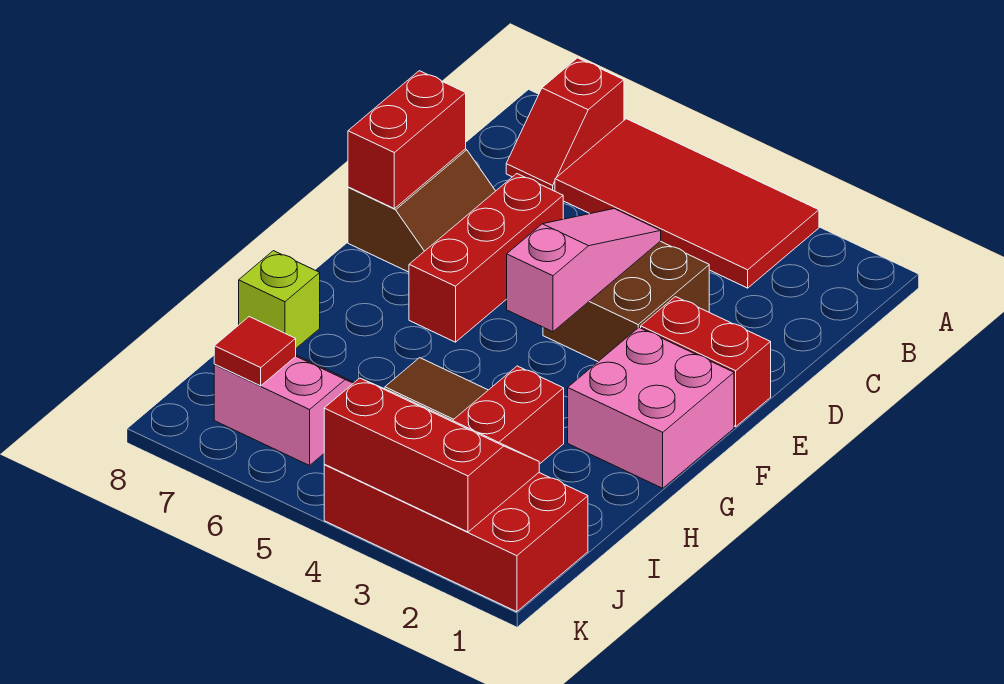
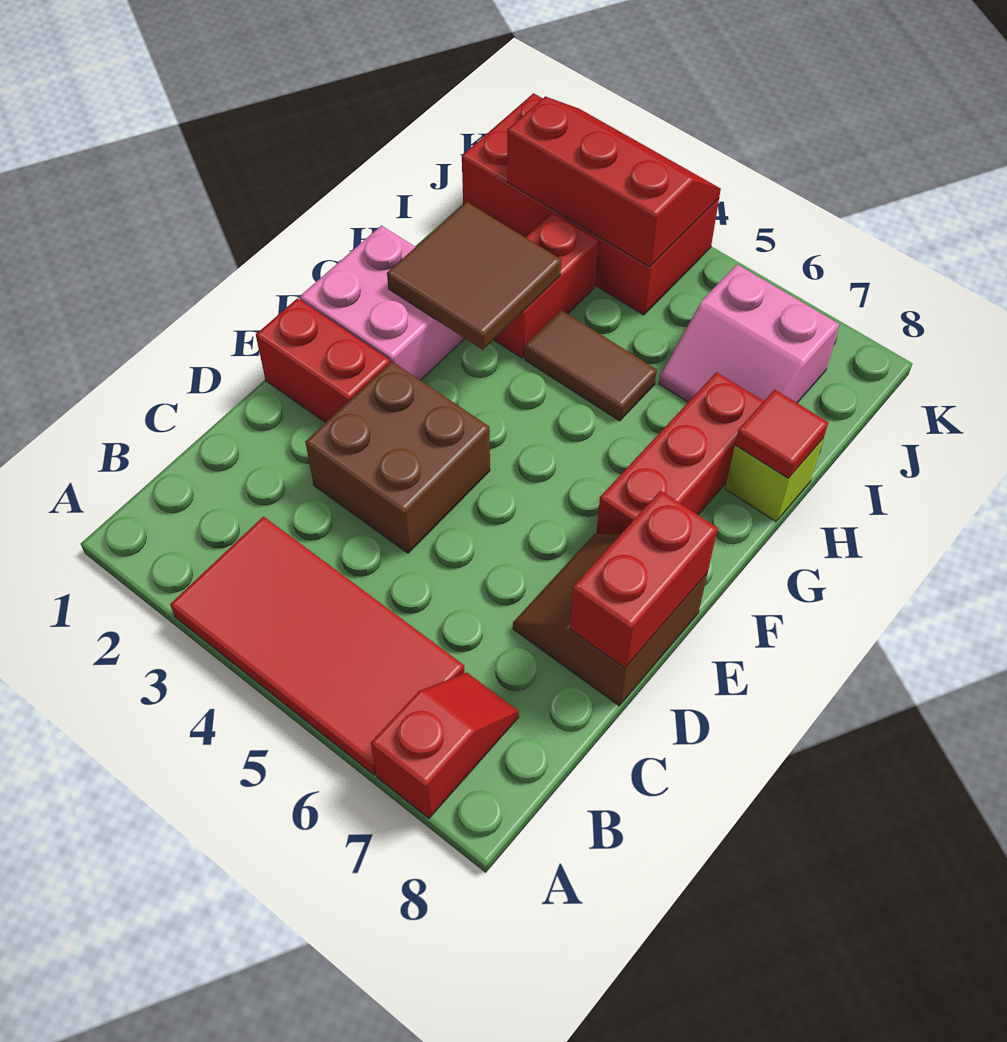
pink slope D4:F4 level 2 top F -> none
red brick D6:F6 level 1 -> red brick F7:H7 level 1
none -> brown tile G2:H3 level 2
red slope J2:K4 level 2 top K -> red slope J2:K4 level 2 top J
red tile J7 level 2 -> red tile H8 level 2

